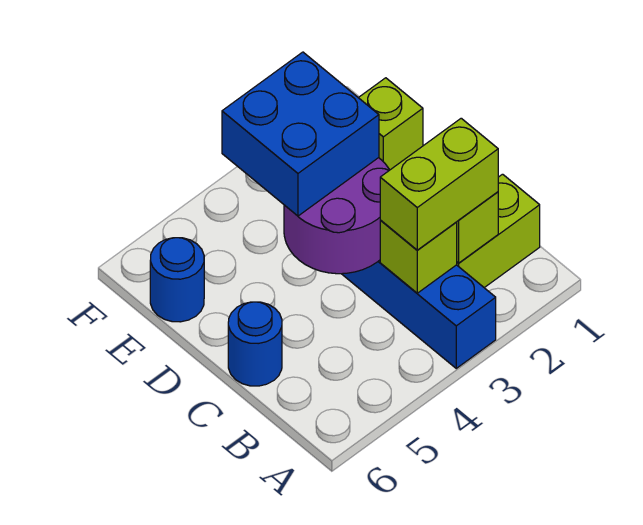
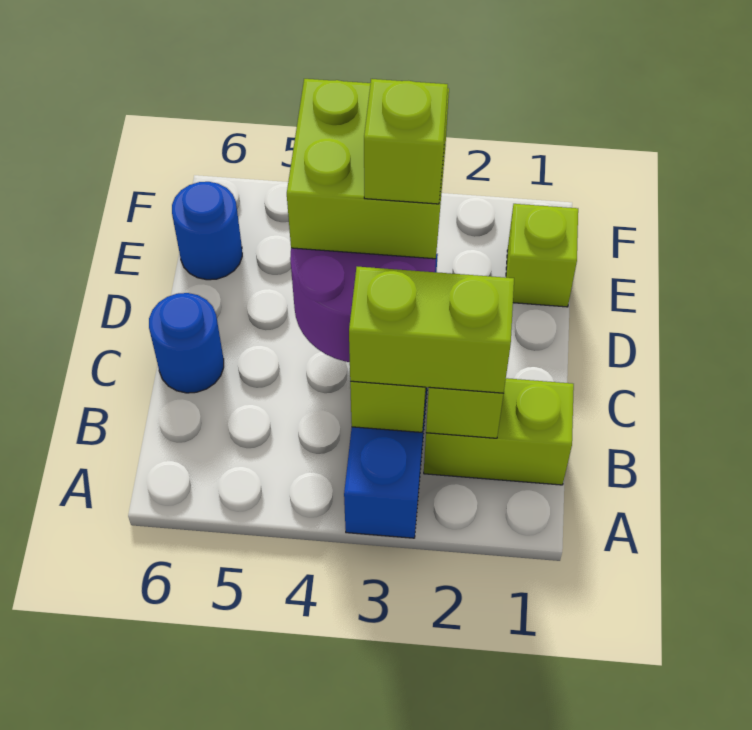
blue brick D3:E4 level 3 -> lime brick D3:E4 level 3
none -> lime brick D3 level 4

